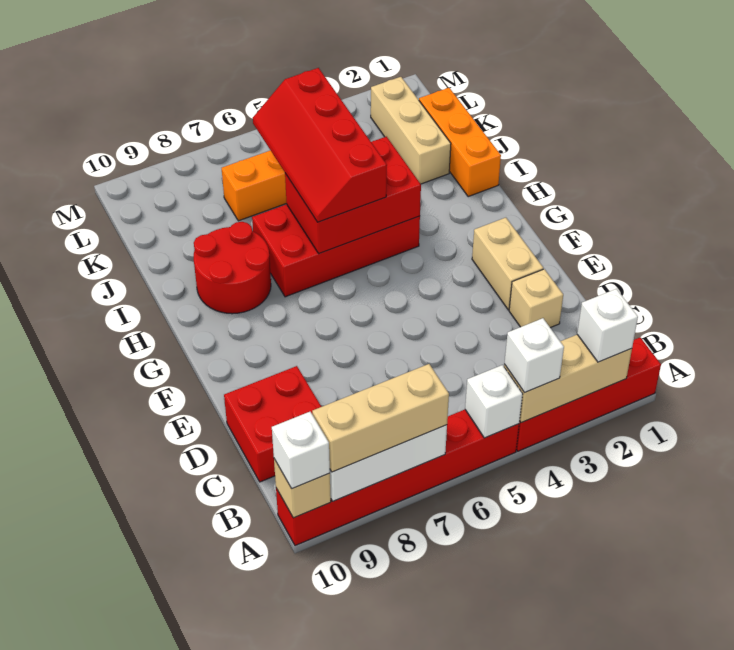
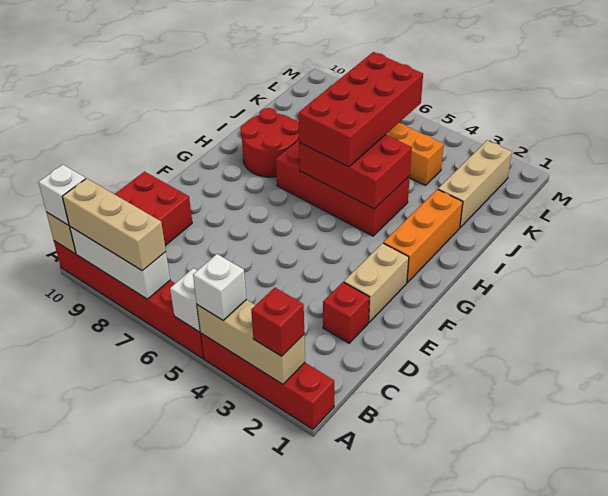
white brick A2 level 3 -> red brick A2 level 3
tan brick D2 level 1 -> red brick D2 level 1
red slope H5:K6 level 3 top 5 -> red brick H5:K6 level 3
orange brick I1:K1 level 1 -> orange brick G2:I2 level 1

